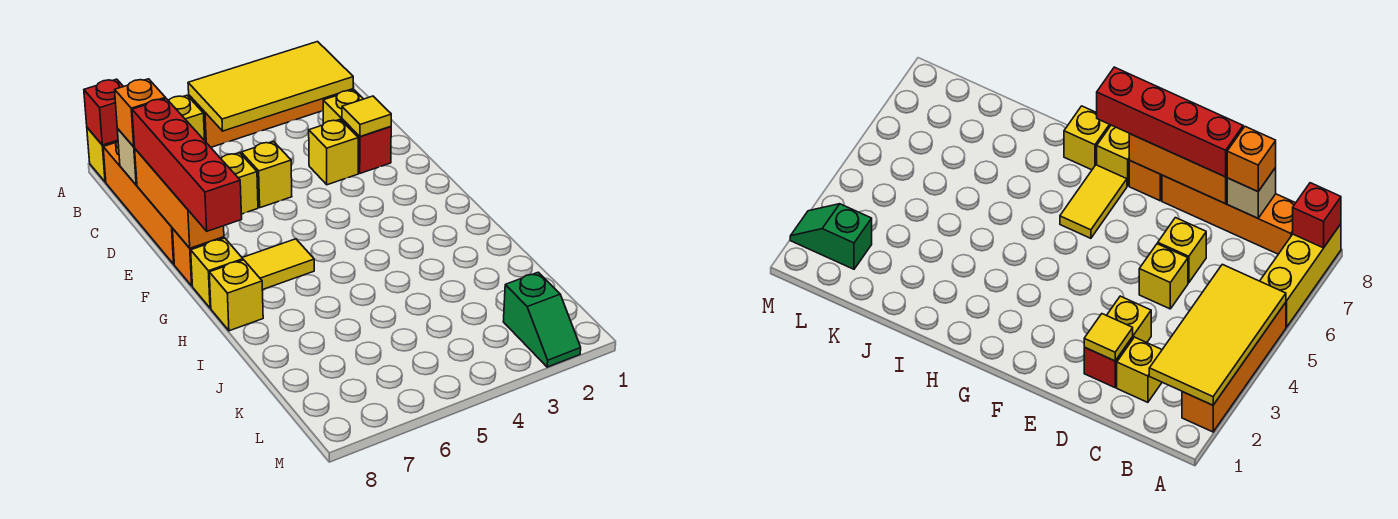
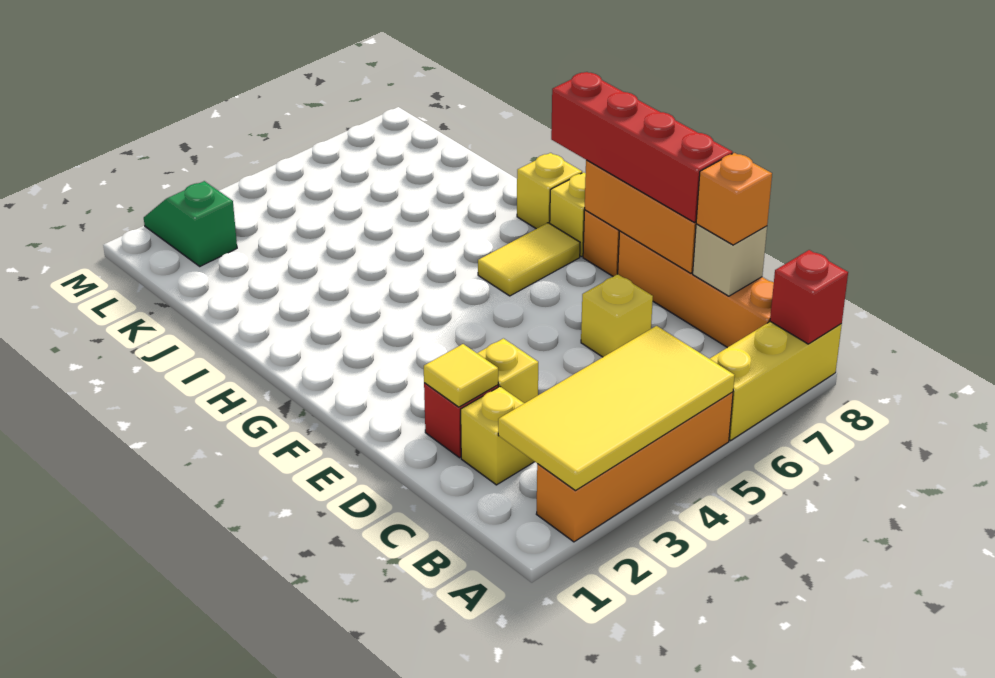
yellow brick D5 level 1 -> none

